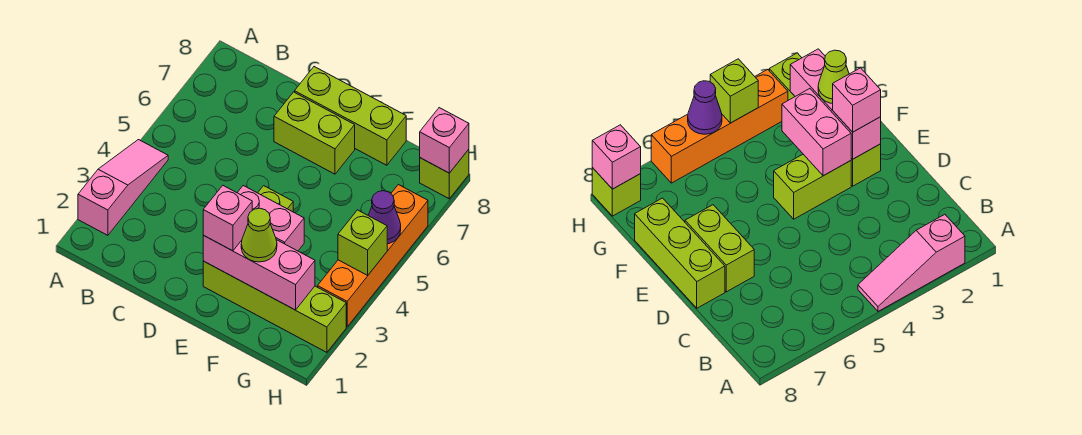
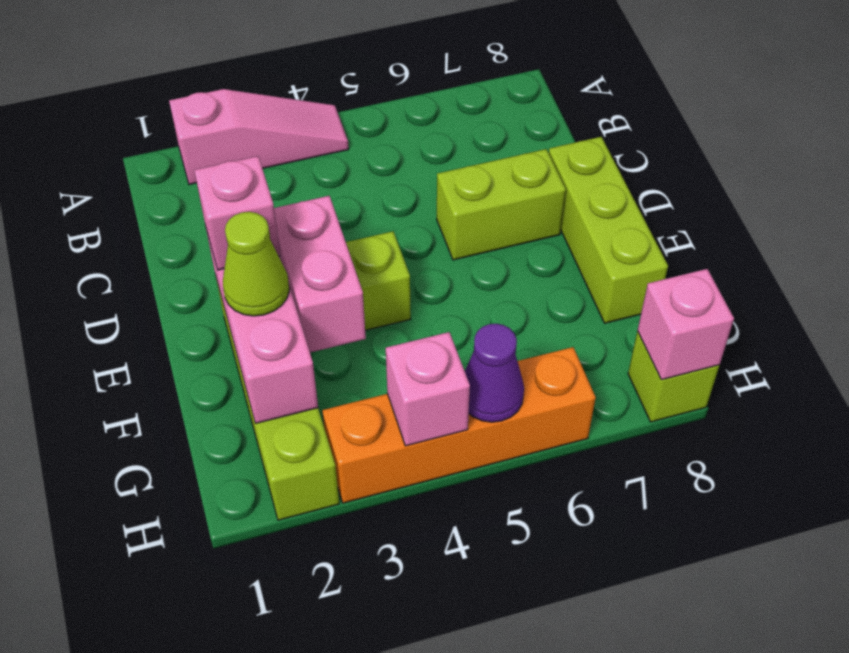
lime brick D7:E7 level 1 -> lime brick D6:D7 level 1
lime brick H4 level 2 -> pink brick H4 level 2

